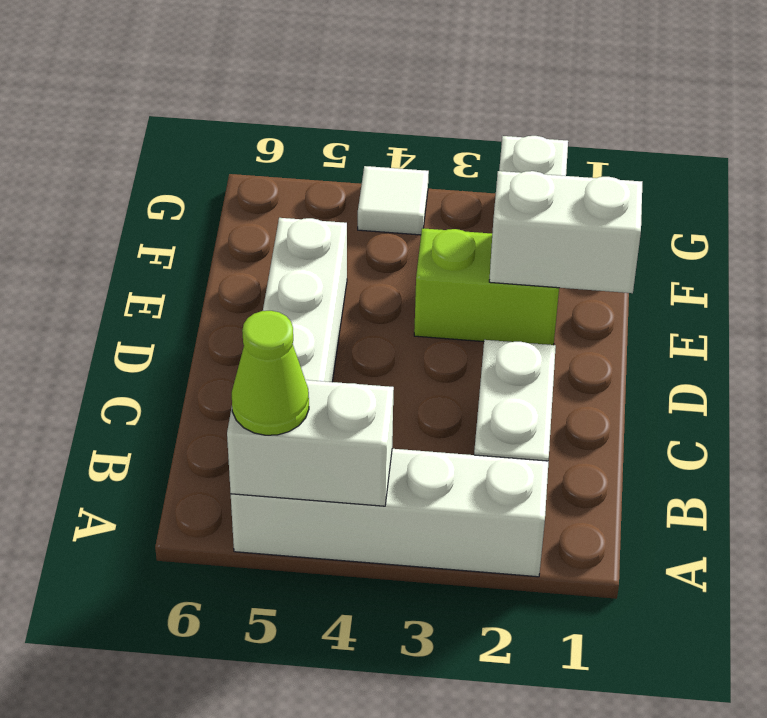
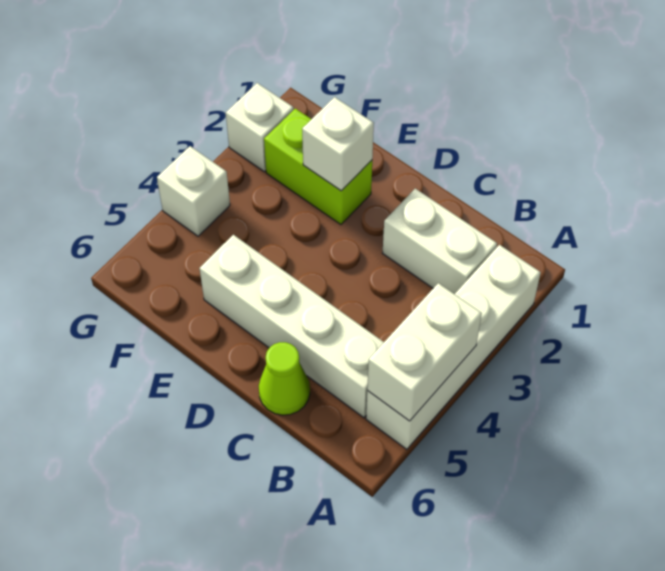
lime cone A5 level 3 -> lime cone C6 level 1
white brick E1:E2 level 2 -> white brick E2 level 2
lime brick E2:E3 level 1 -> lime brick E2:F2 level 1
white tile G4 level 1 -> white brick G4 level 1

